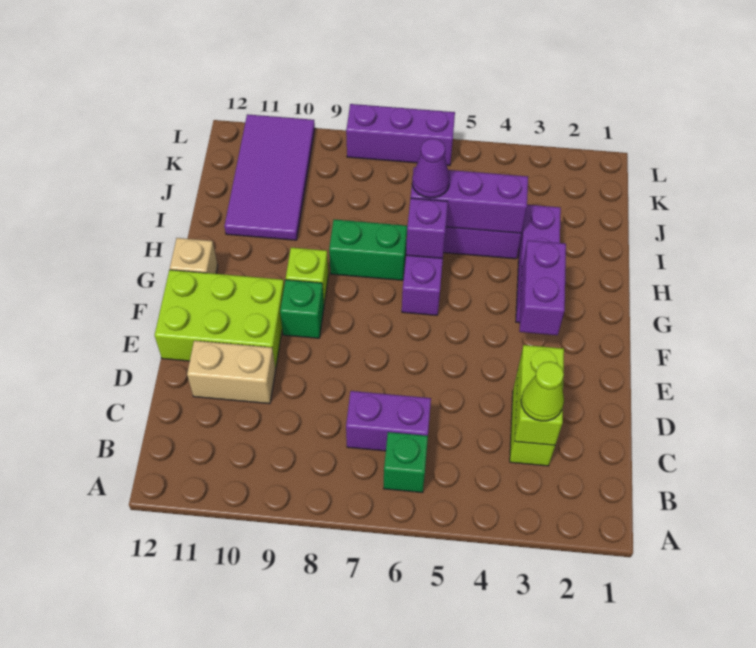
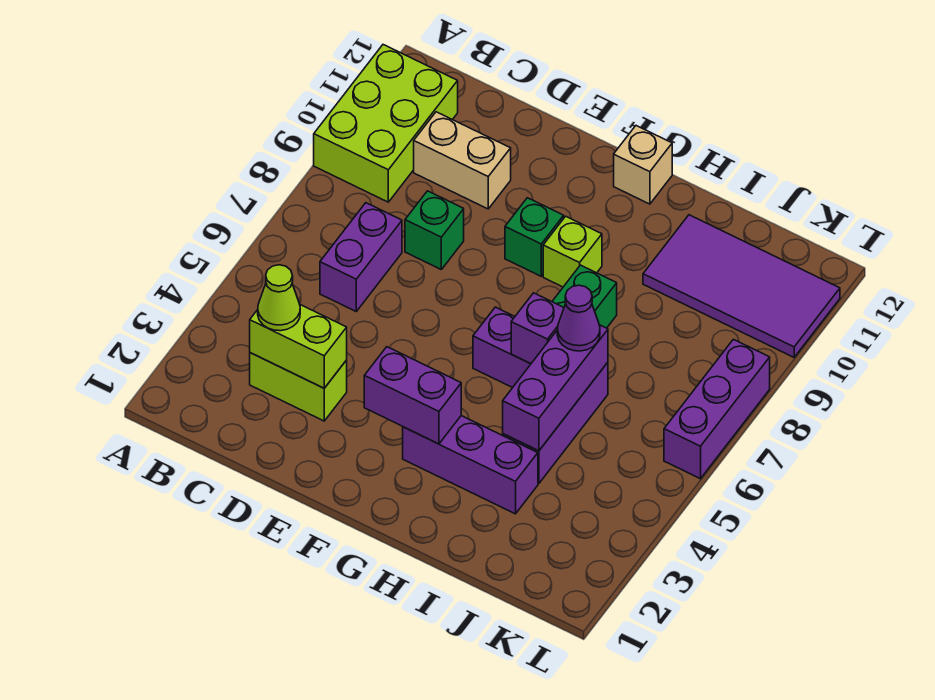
green brick B6 level 1 -> green brick D8 level 1
tan brick D10:D11 level 1 -> tan brick C10:D10 level 1
lime brick E10:F12 level 1 -> lime brick A9:B11 level 1

